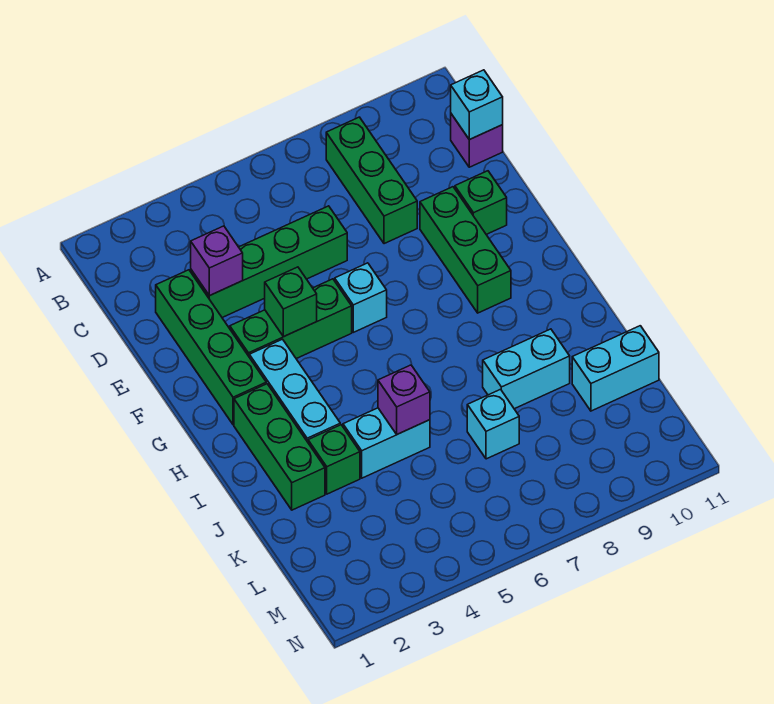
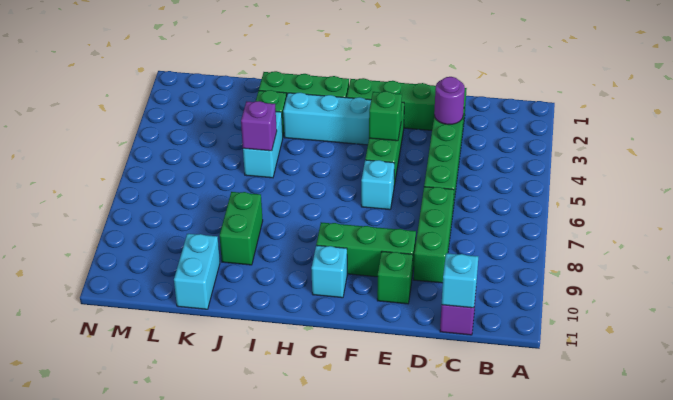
green brick B8:D8 level 1 -> green brick D7:D9 level 1
purple brick D3 level 2 -> purple round brick D3 level 2
cyan brick J8:J9 level 1 -> green brick J8:J9 level 1
cyan brick K7 level 1 -> cyan brick G10 level 1

